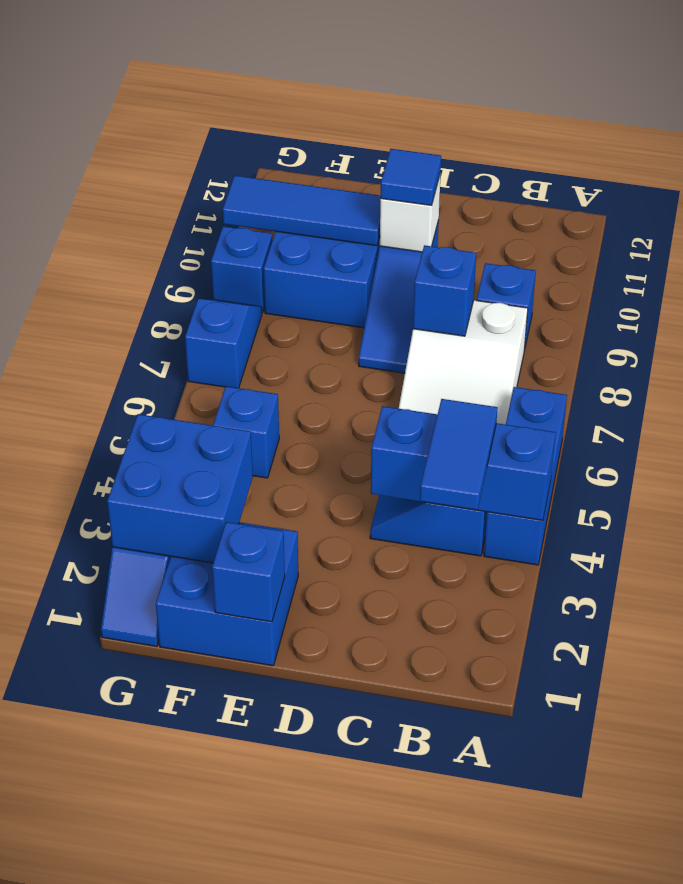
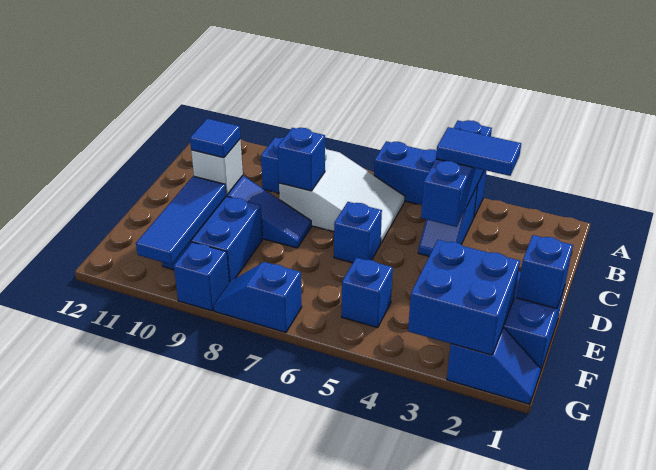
none -> blue brick D6 level 1

